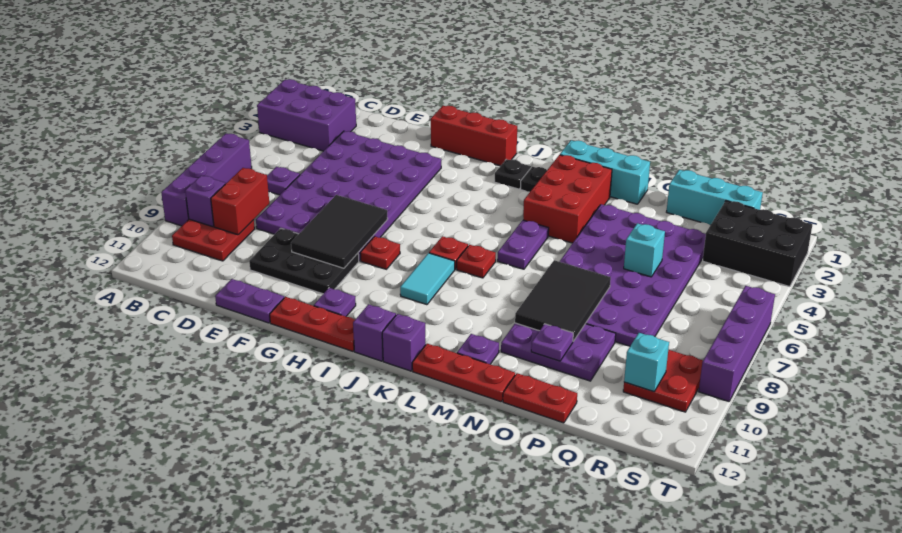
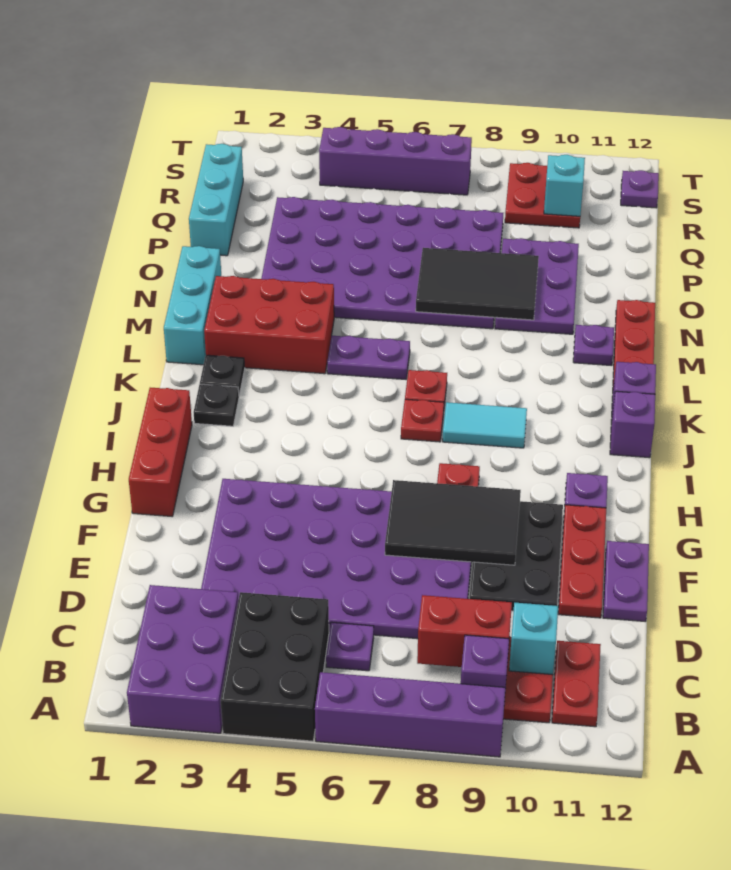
red plate G12:I12 level 1 -> red plate E11:G11 level 1
purple plate O10 level 2 -> purple plate S12 level 1
red plate O12:P12 level 1 -> red plate B11:C11 level 1
cyan brick P5 level 2 -> cyan brick C10 level 2
black brick R2:T3 level 1 -> black brick A4:C5 level 1
purple brick T6:T9 level 1 -> purple brick S4:S7 level 1

